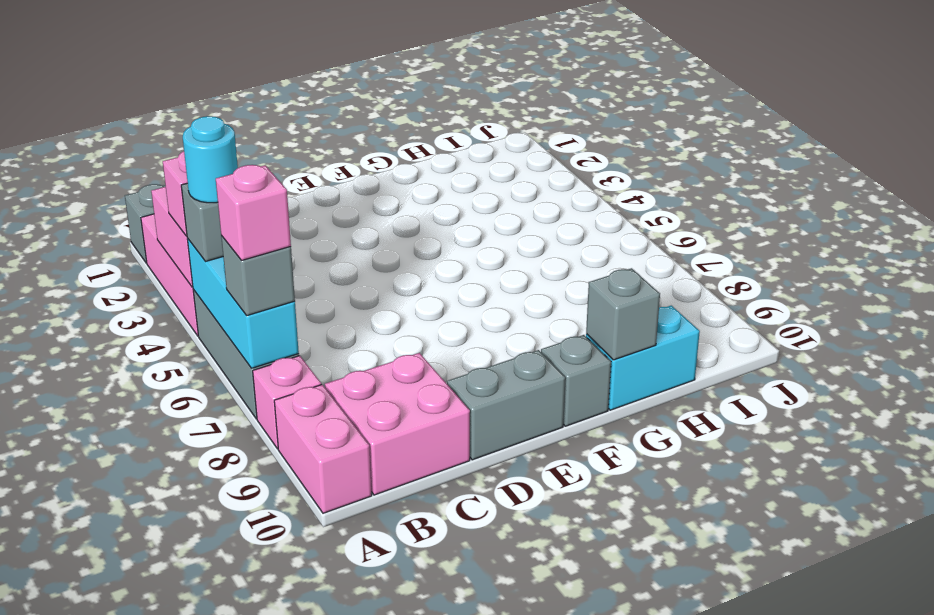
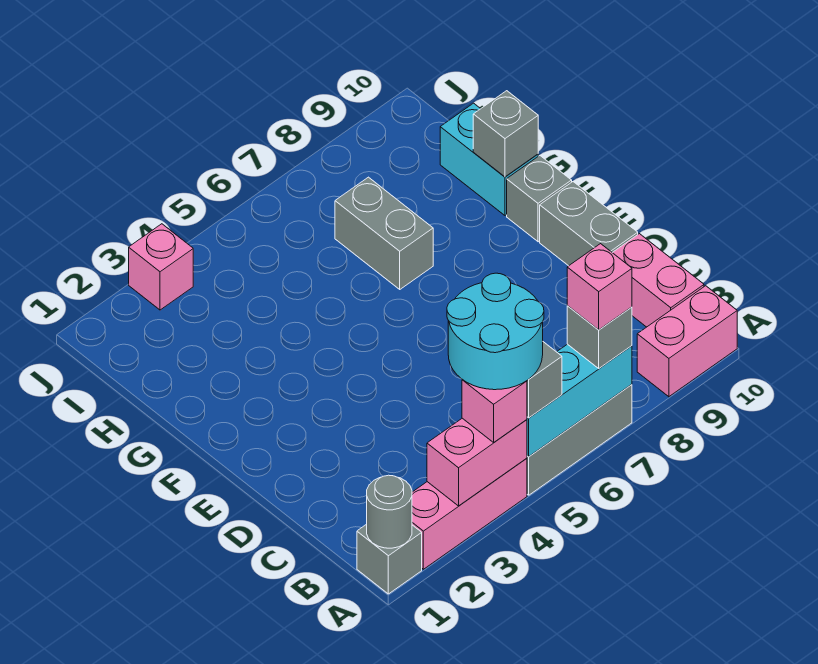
none -> grey round brick A1 level 2
cyan round brick A5 level 4 -> cyan round brick A4:B5 level 4
pink brick A8 level 1 -> pink brick J3 level 1
pink brick B9:C10 level 1 -> pink brick B10:C10 level 1
none -> grey brick G7:H7 level 1

